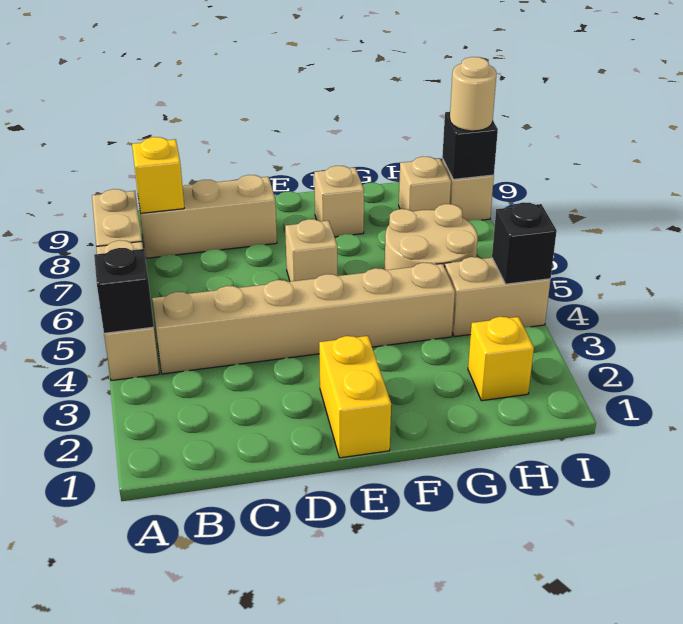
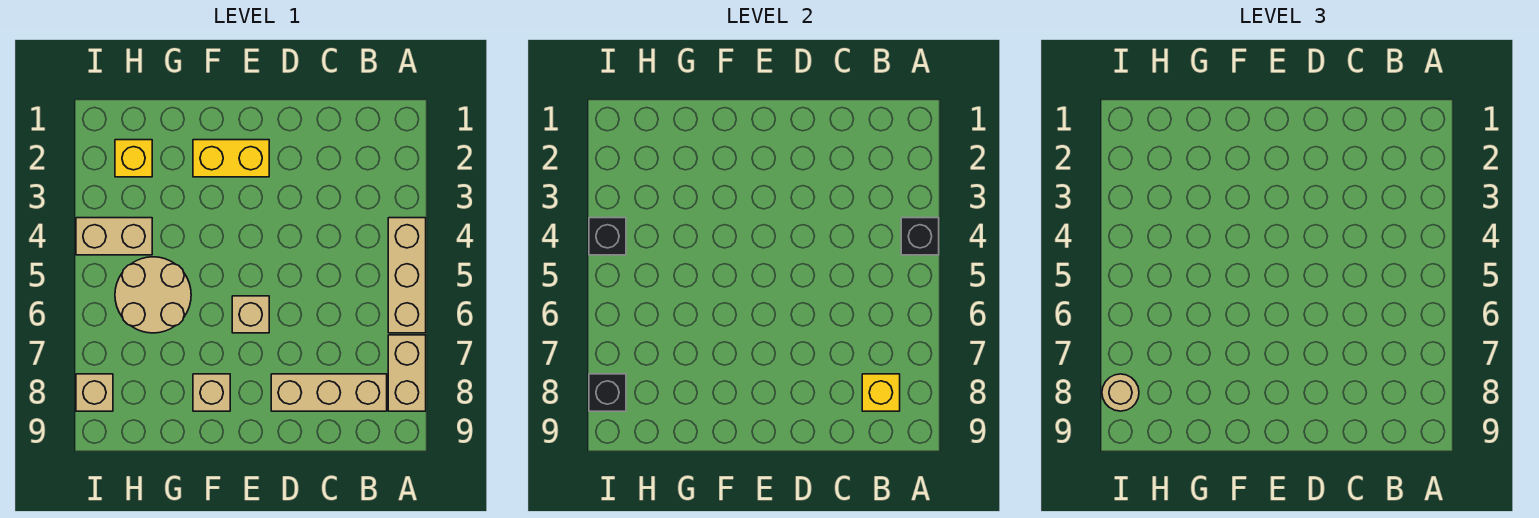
tan brick B4:G4 level 1 -> none
yellow brick E1:E2 level 1 -> yellow brick E2:F2 level 1
tan brick H8 level 1 -> none

